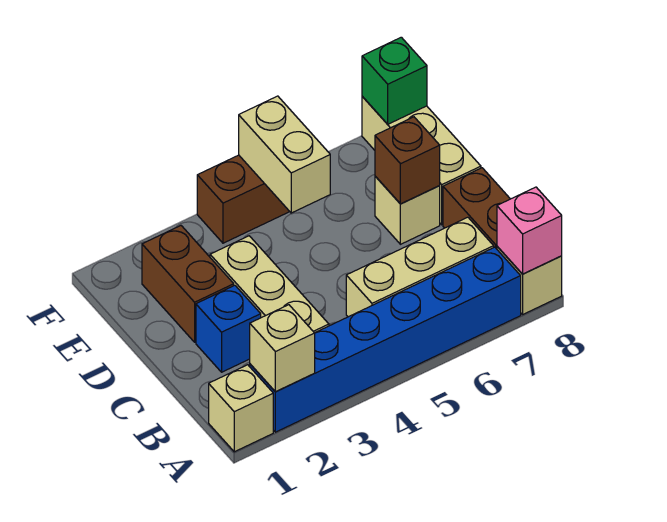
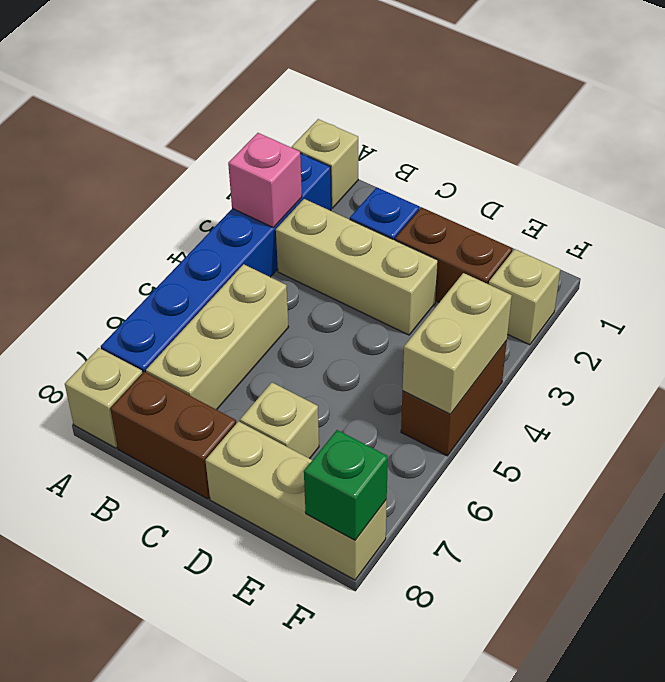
tan brick A2 level 2 -> tan brick F2 level 1
pink brick A8 level 2 -> pink brick A3 level 2
brown brick D7 level 2 -> none
tan brick E5:F5 level 2 -> tan brick F4:F5 level 2

